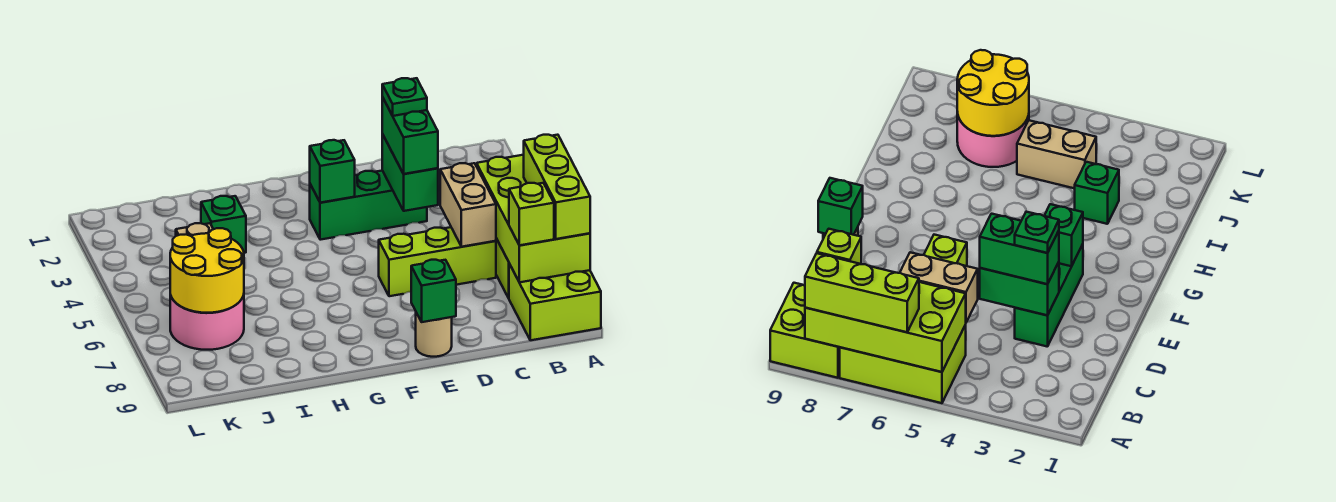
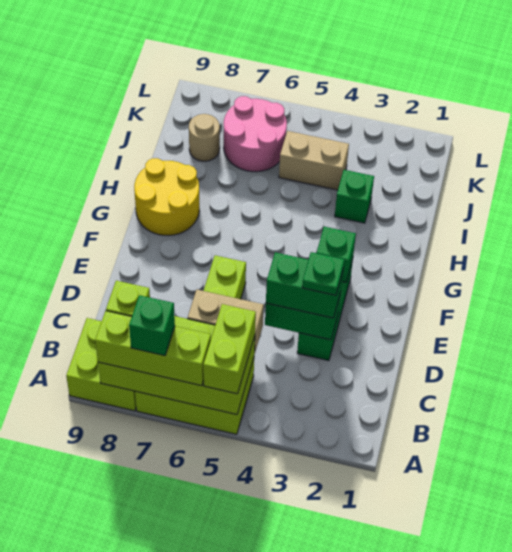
none -> lime brick A5:B5 level 3
tan round brick E9 level 1 -> tan round brick J8 level 1
green brick E9 level 2 -> green brick A7 level 4
yellow round brick J6:K7 level 2 -> yellow round brick G8:H9 level 1

